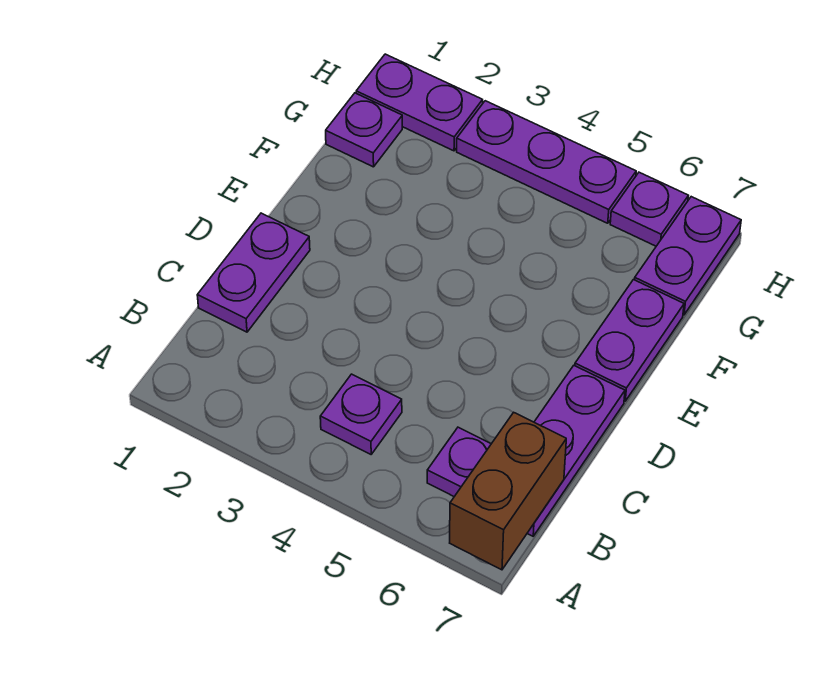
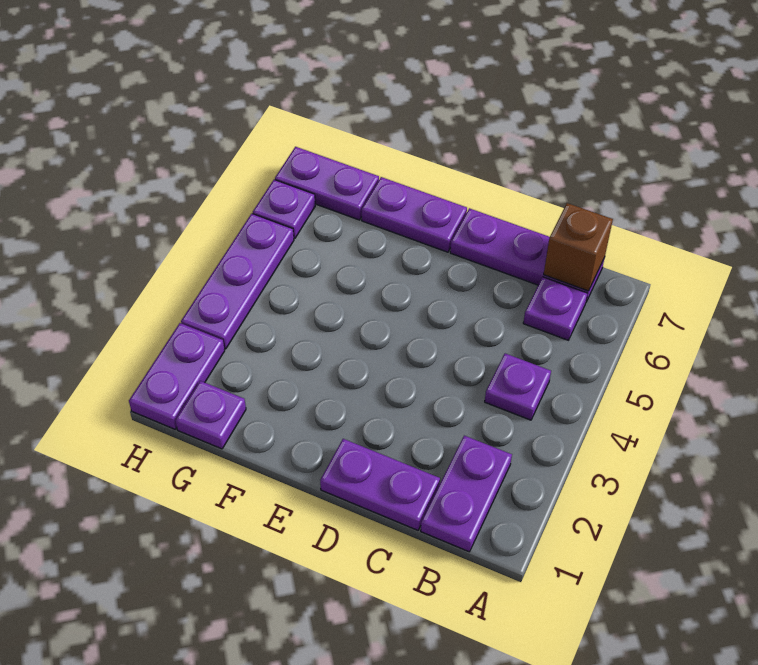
brown brick A7:B7 level 2 -> brown brick B7 level 2
none -> purple plate B1:B2 level 1

